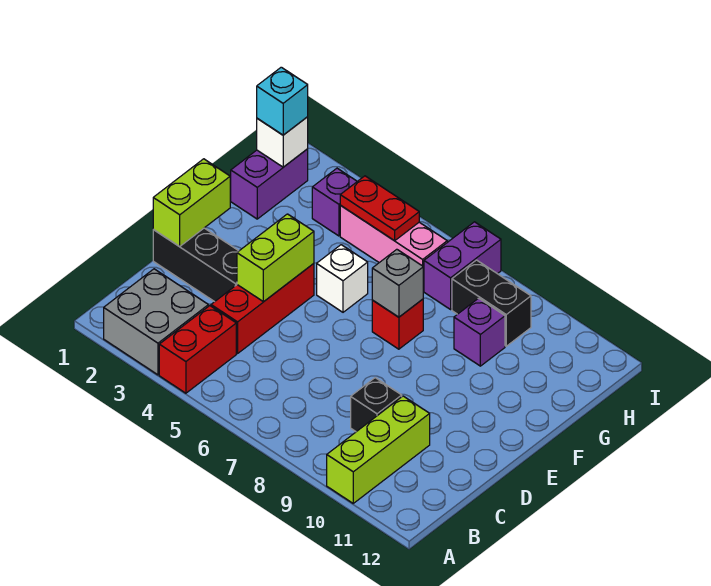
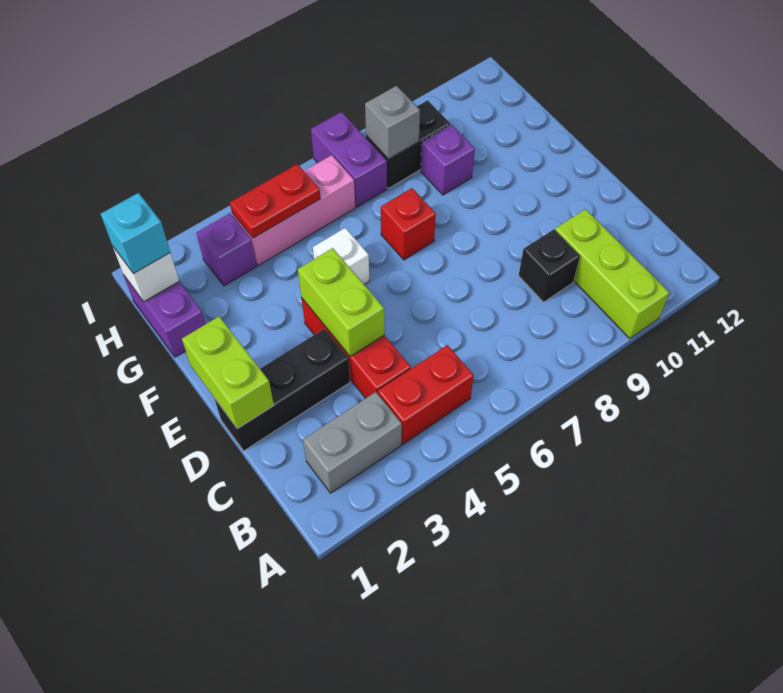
grey brick A2:B3 level 1 -> grey brick B2:B3 level 1
red brick A4:B4 level 1 -> red brick B4:B5 level 1
grey brick F7 level 2 -> grey brick H8 level 2

